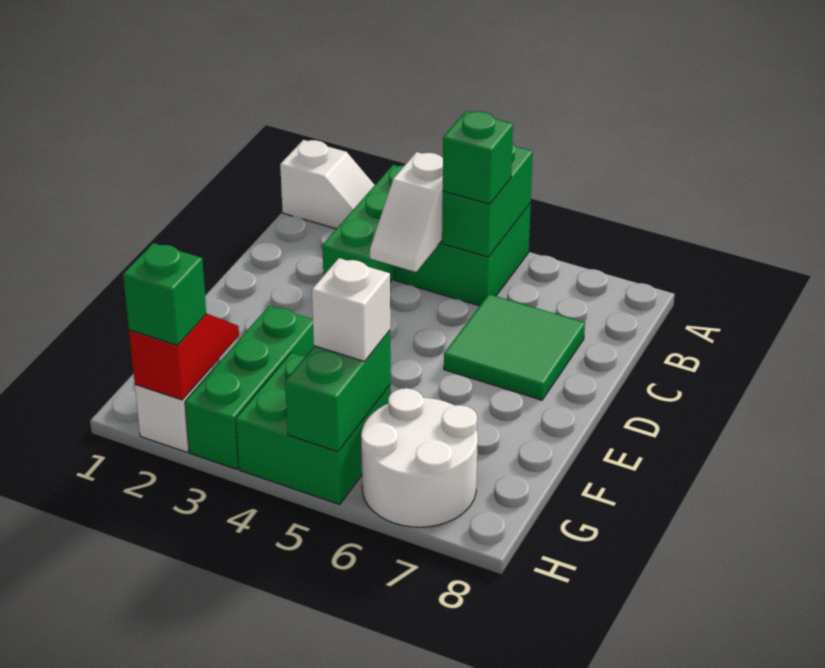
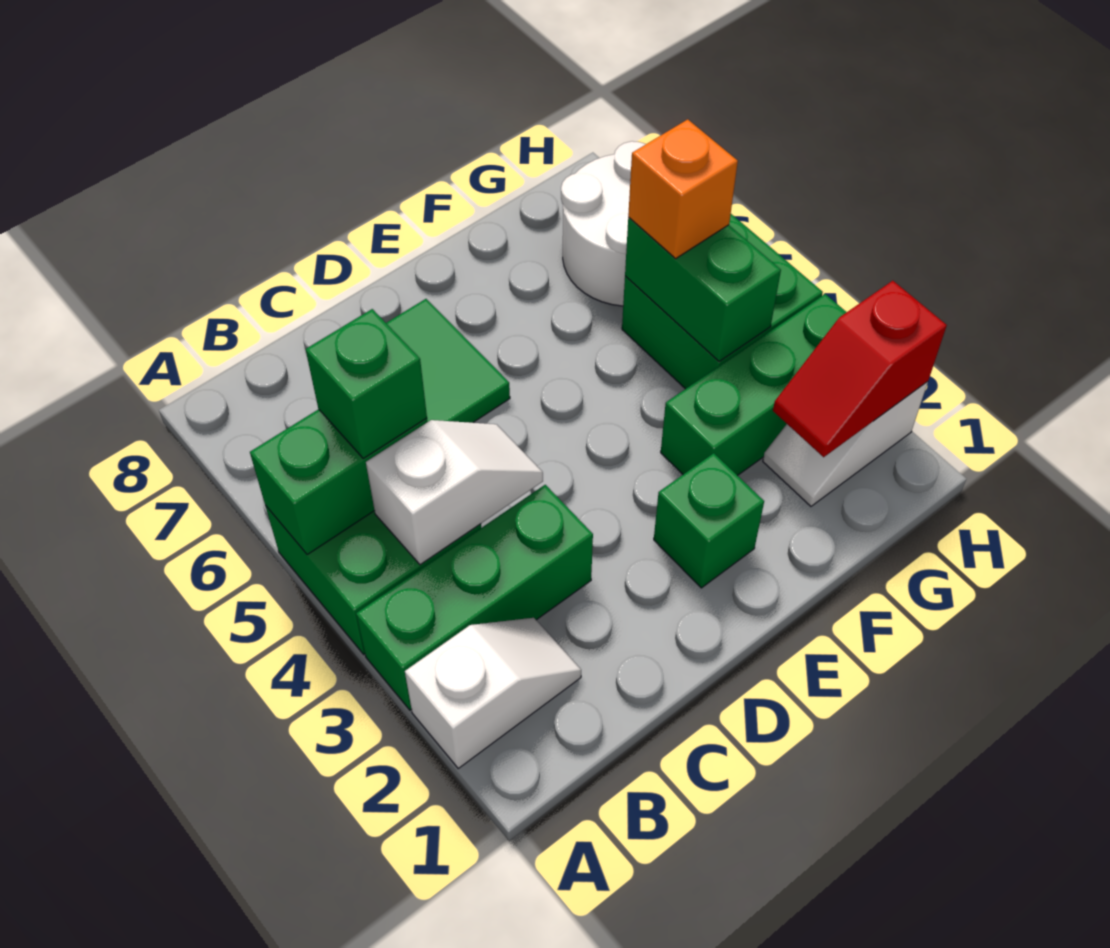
white slope A1:A2 level 1 top 1 -> white slope A2:B2 level 1 top A
green brick G5:H5 level 2 -> green brick G4:G5 level 2
white brick G5 level 3 -> orange brick G5 level 3
green brick H2 level 3 -> green brick E2 level 1

